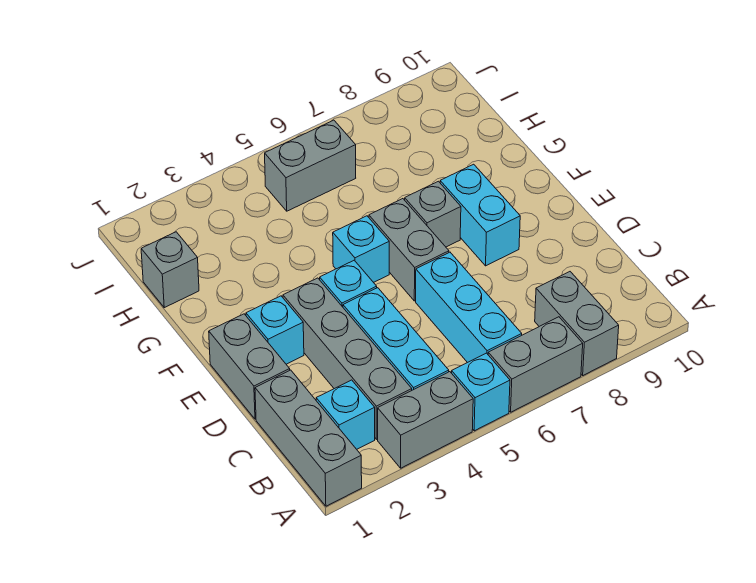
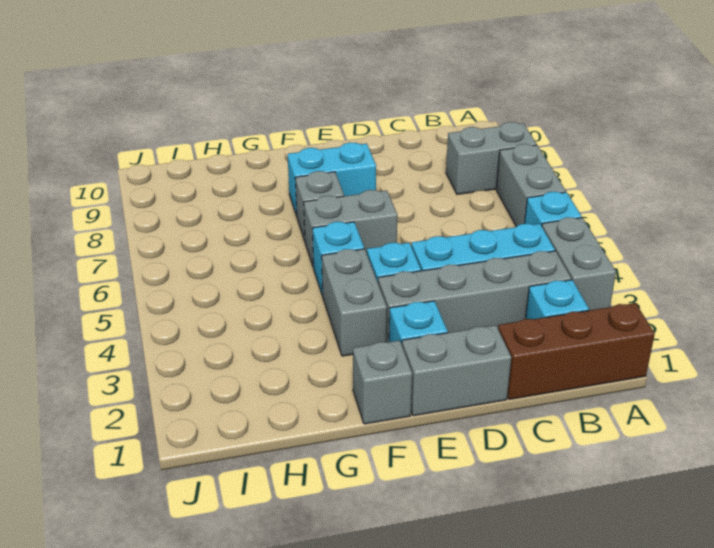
grey brick A1:C1 level 1 -> brown brick A1:C1 level 1
cyan brick B6:D6 level 1 -> none
grey brick H1 level 1 -> grey brick F1 level 1
grey brick I5:I6 level 1 -> grey brick F3:F4 level 1

